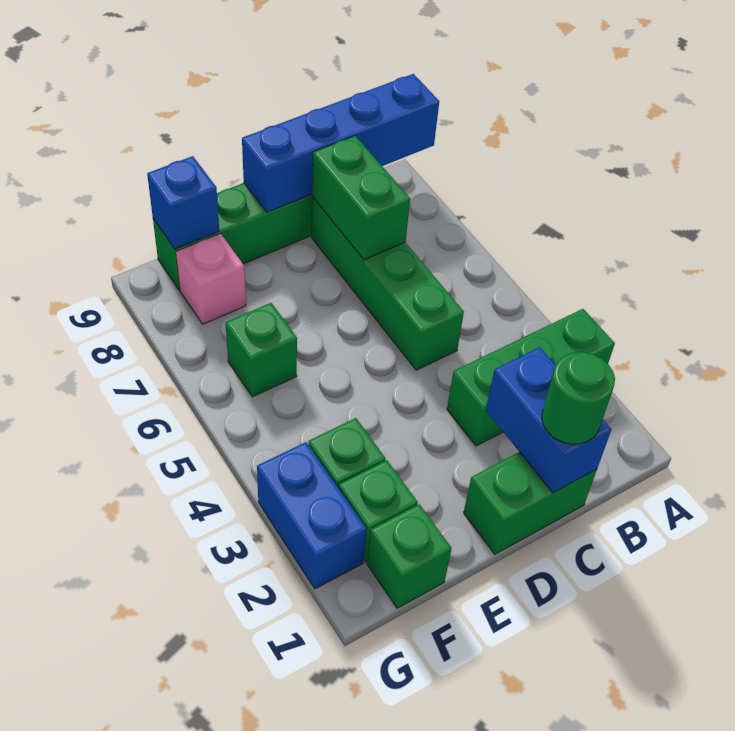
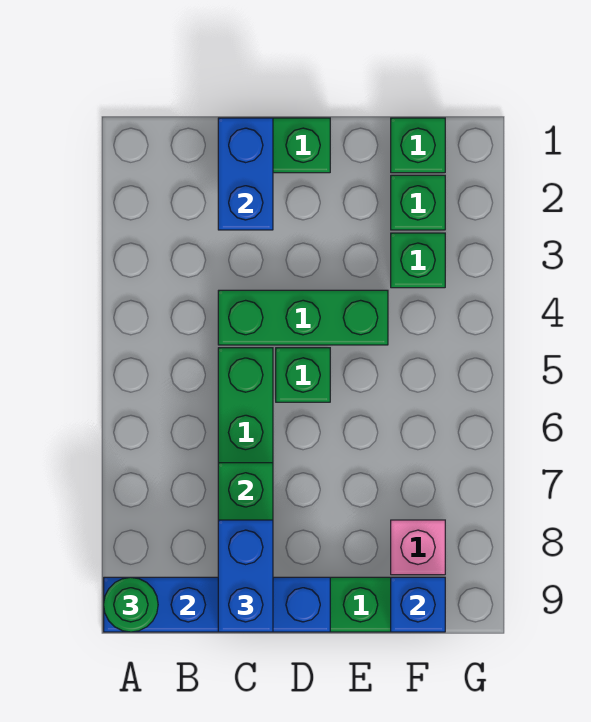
green brick A3:C3 level 1 -> green brick C4:E4 level 1
green round brick C1 level 3 -> green round brick A9 level 3
green brick F6 level 1 -> green brick D5 level 1
blue brick G2:G3 level 1 -> blue brick C8:C9 level 3

